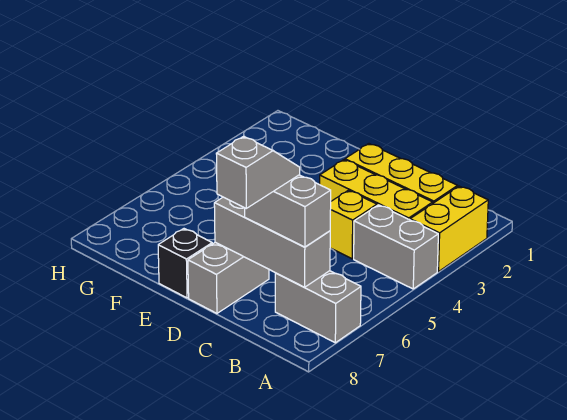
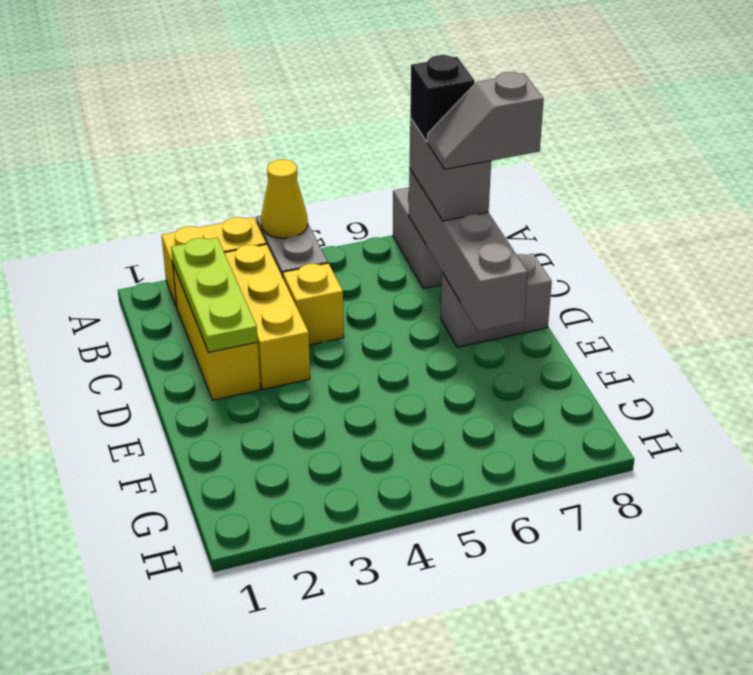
none -> yellow cone A4 level 2
none -> lime plate B2:D2 level 2
grey brick B7:D7 level 2 -> grey brick B7:E7 level 2
black brick E8 level 1 -> black brick B7 level 4

